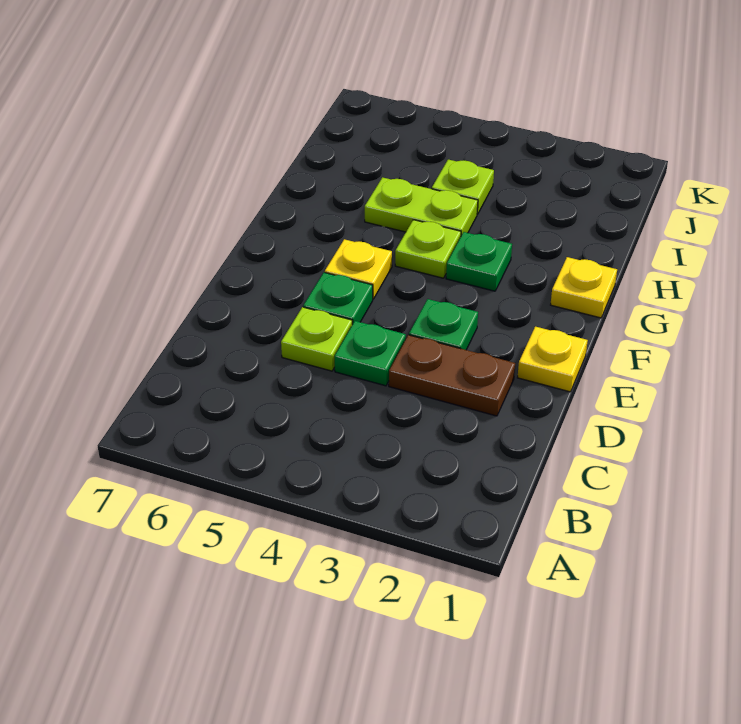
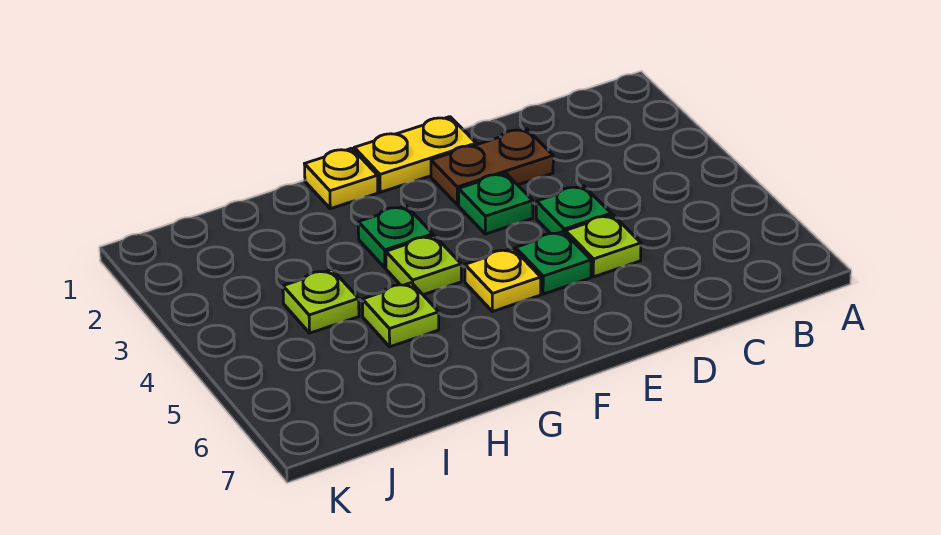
brown plate D2:D3 level 1 -> brown plate D2:E2 level 1
yellow plate E1 level 1 -> yellow plate E1:F1 level 1
lime plate H4:H5 level 1 -> lime plate H5 level 1

